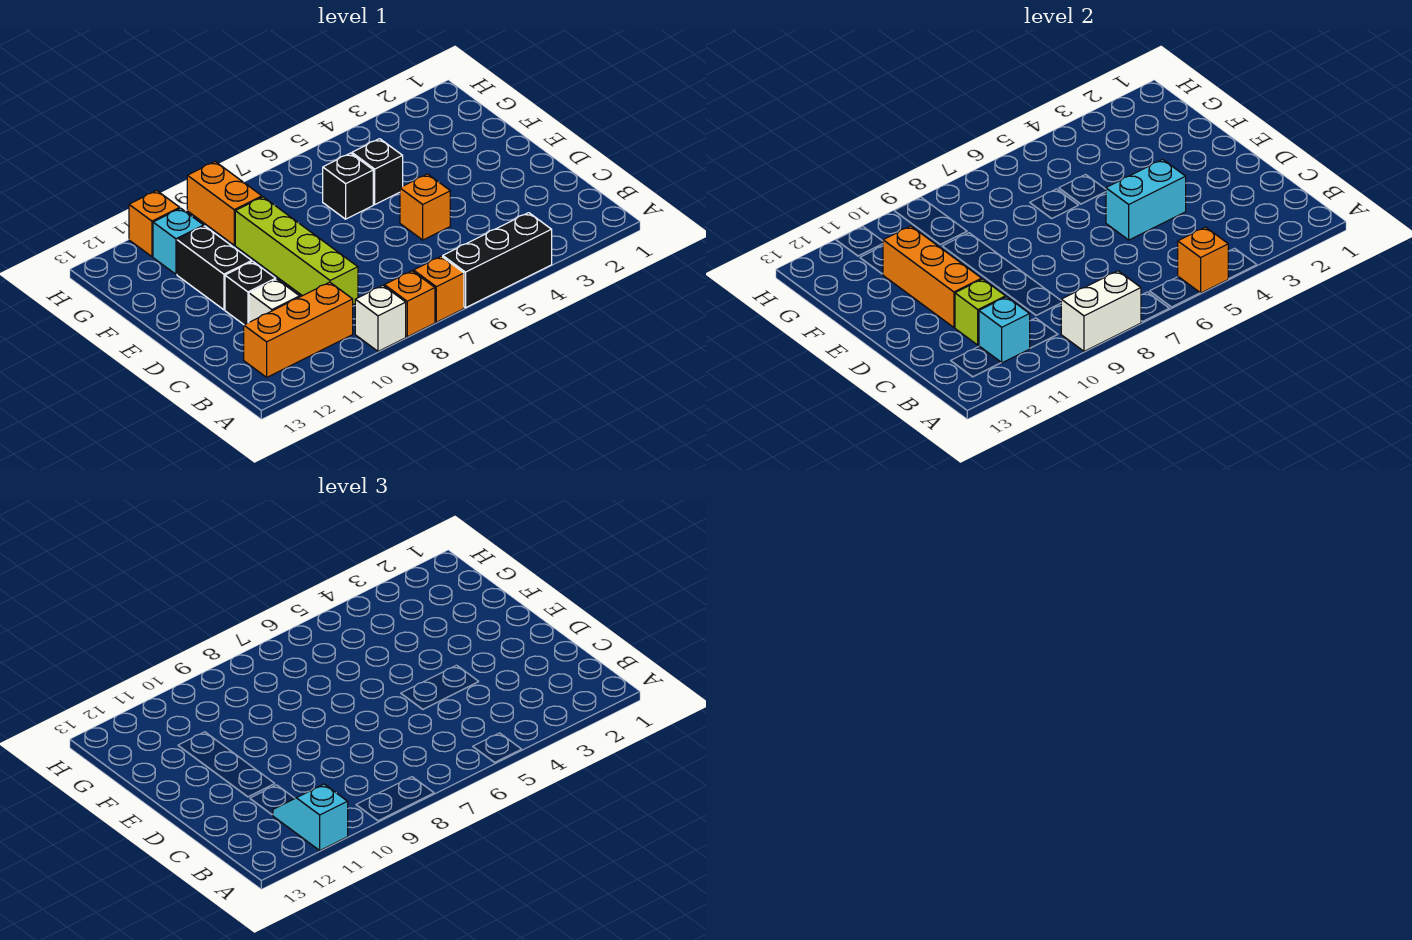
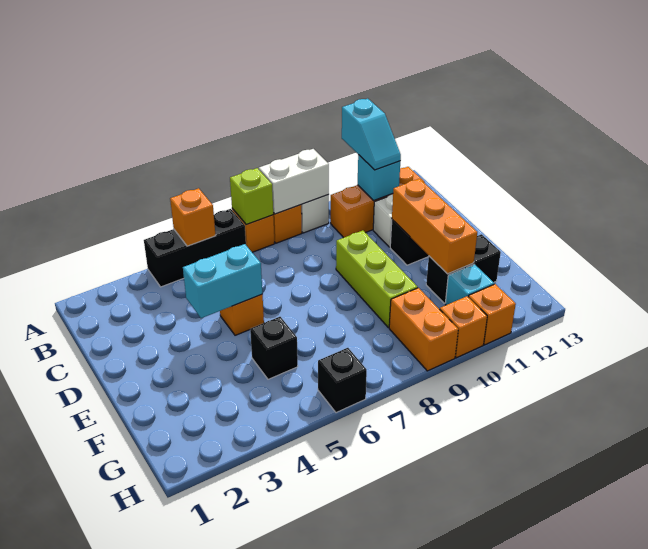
lime brick C9:F9 level 1 -> lime brick D9:F9 level 1
lime brick C11 level 2 -> lime brick A7 level 2
black brick E11:F11 level 1 -> black brick F11:F12 level 1
black brick F6 level 1 -> black brick H6 level 1
none -> orange brick H10 level 1

